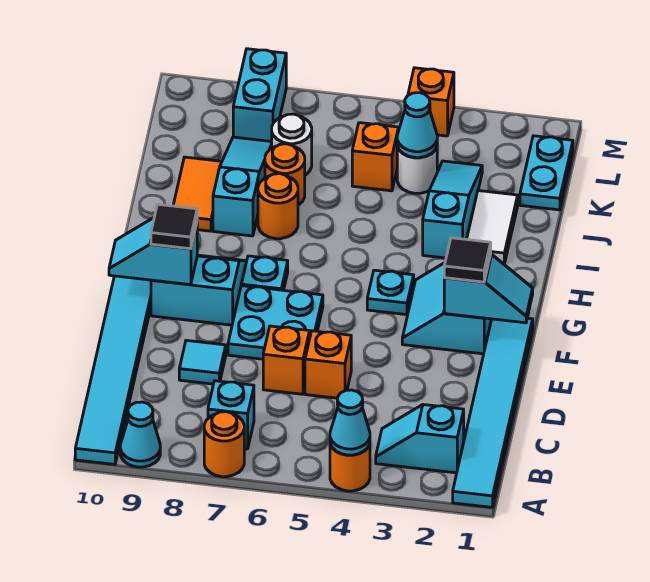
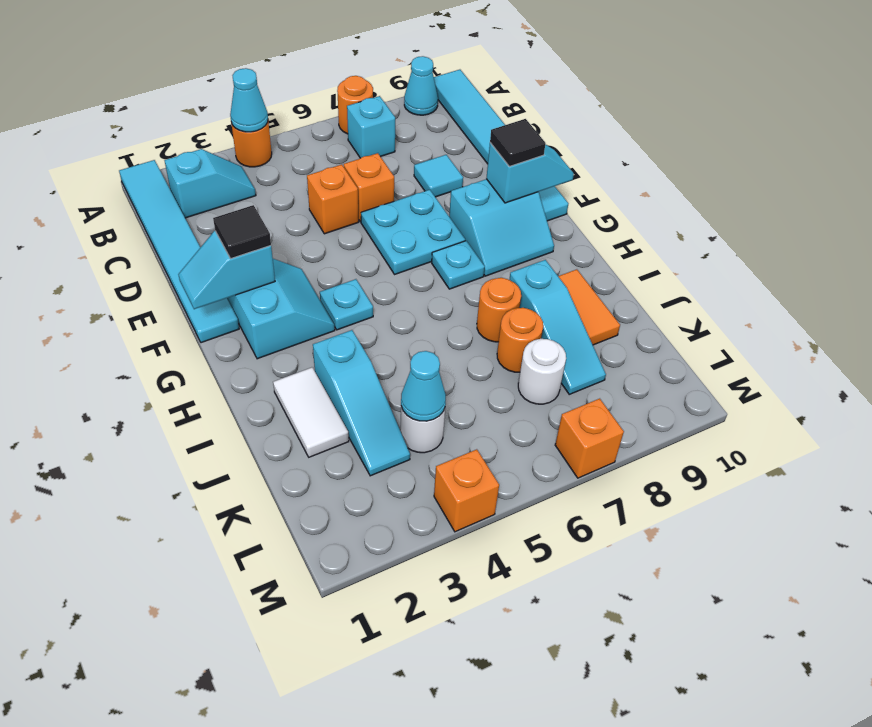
cyan plate K1:L1 level 1 -> none
orange brick K5 level 1 -> orange brick M7 level 1
cyan brick L8:M8 level 1 -> none

